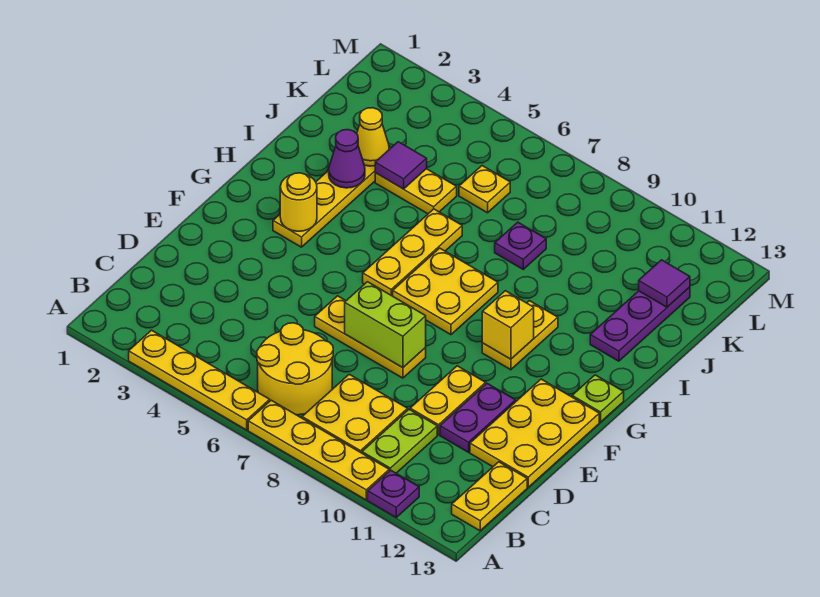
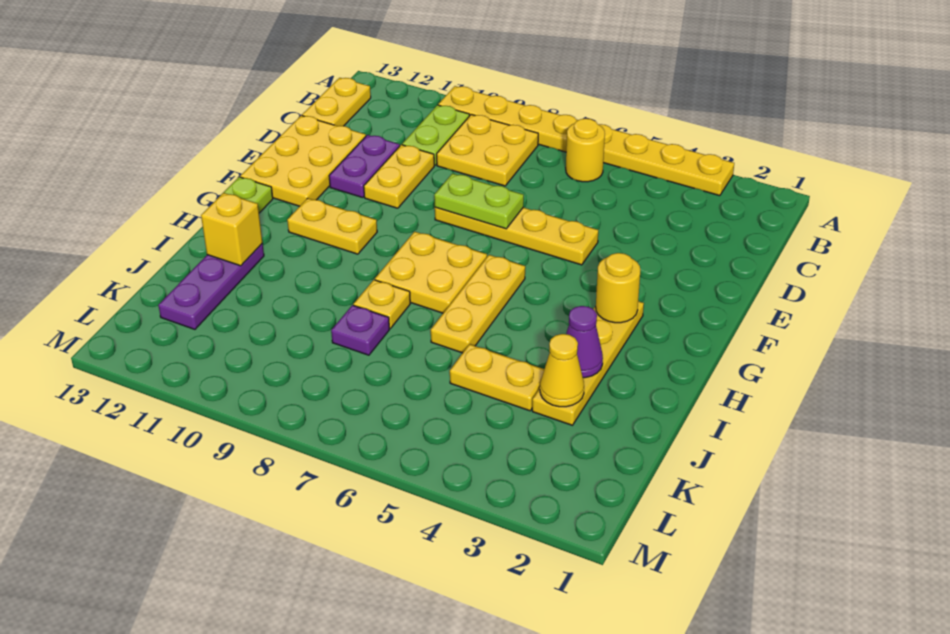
purple plate A11 level 1 -> none
yellow round brick B6:C7 level 1 -> yellow round brick B6 level 1
yellow plate E6:E8 level 1 -> yellow plate E5:E8 level 1
lime brick E7:E8 level 2 -> lime plate E7:E8 level 2
yellow plate G10:H10 level 1 -> yellow plate G10:G11 level 1
yellow brick G10 level 2 -> yellow brick I12 level 2
purple tile J4 level 2 -> none
yellow plate K6 level 1 -> yellow plate I8 level 1
purple tile K12 level 2 -> none

